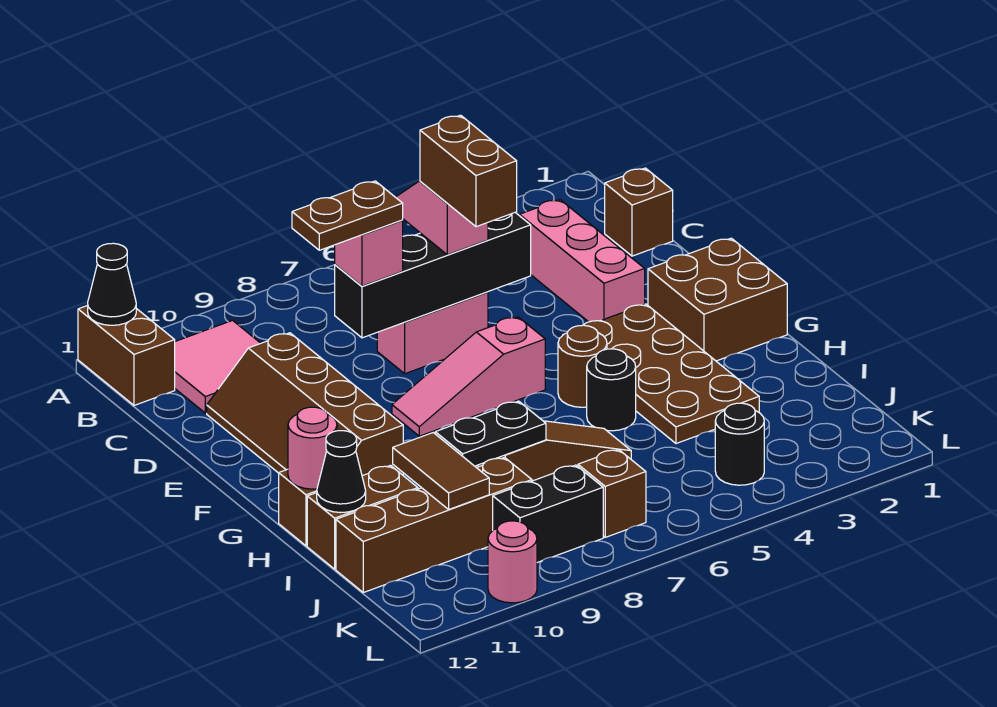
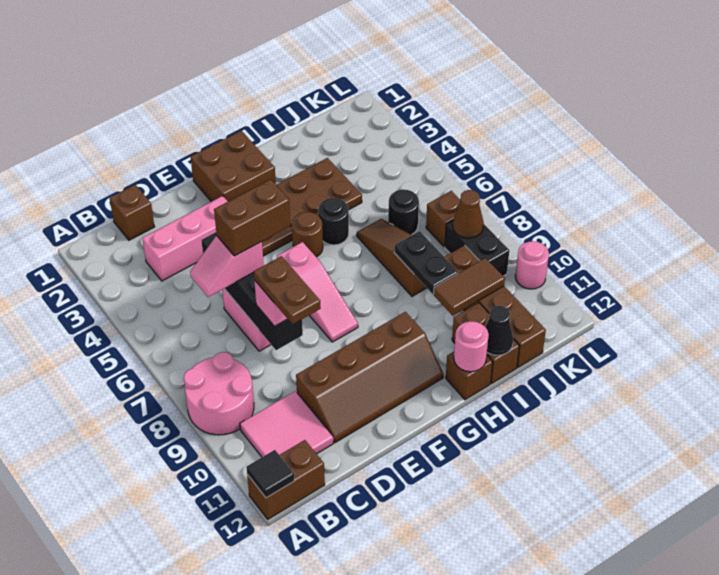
none -> pink round brick A8:B9 level 1
black cone A12 level 2 -> black tile A12 level 2
black round brick K4 level 1 -> black round brick J6 level 1
none -> brown cone K8 level 2

